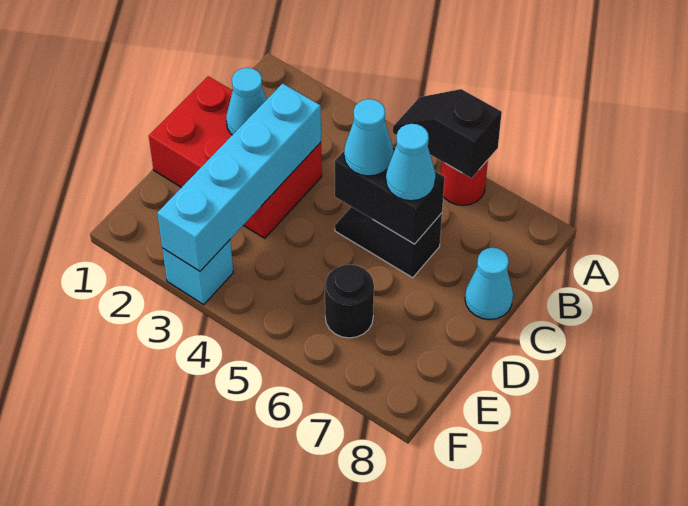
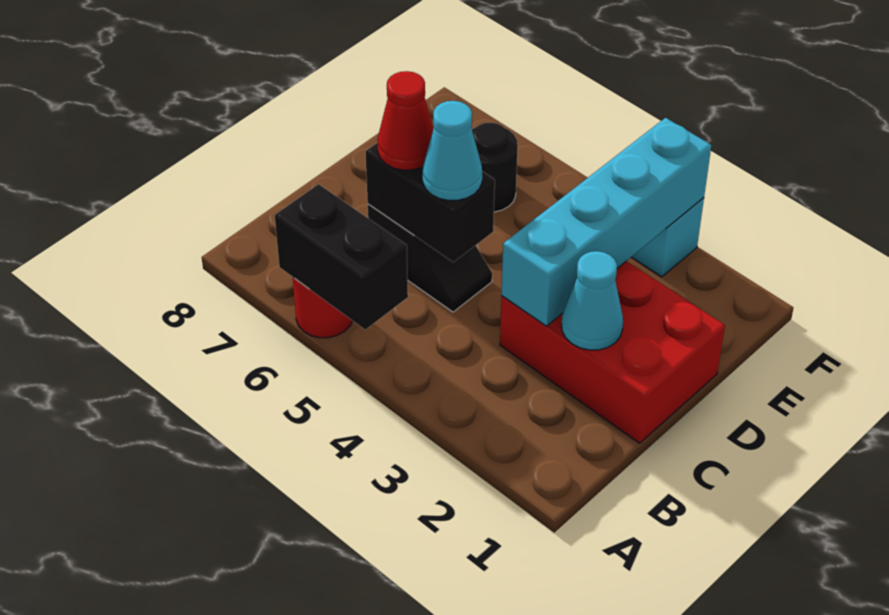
black slope A5:A6 level 2 top 6 -> black brick A5:A6 level 2
cyan cone C6 level 3 -> red cone C6 level 3
cyan cone C8 level 1 -> none

